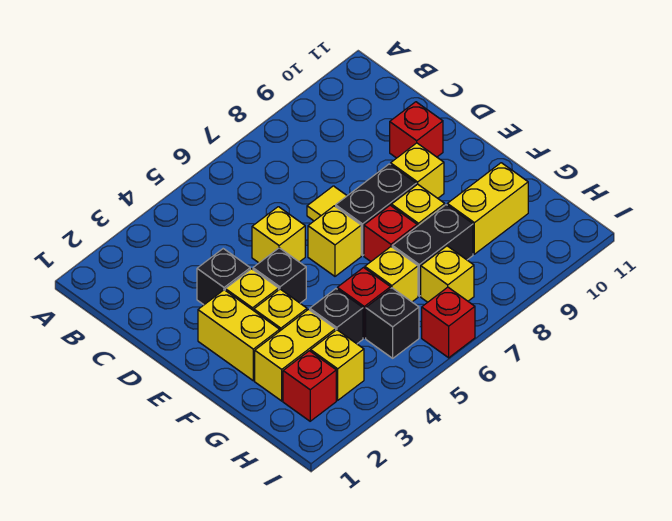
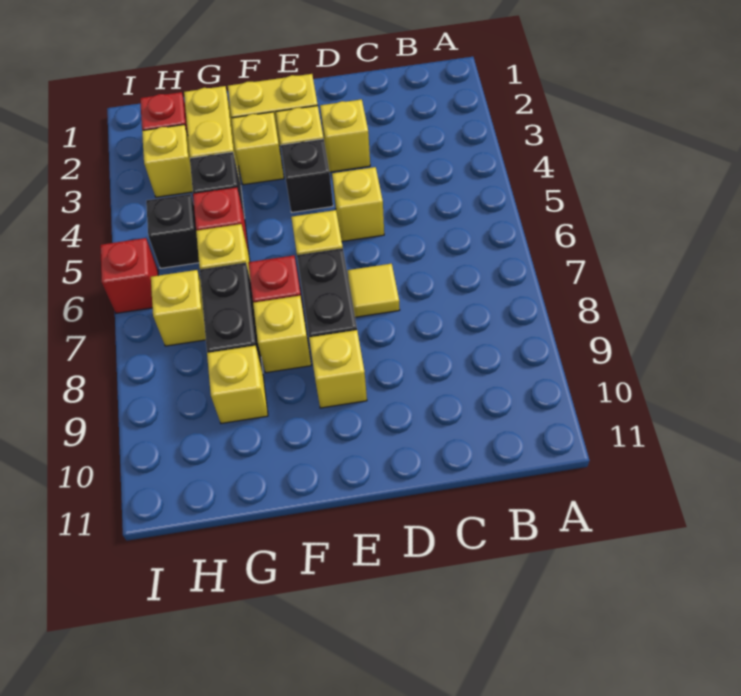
black brick D3 level 1 -> yellow brick D3 level 1
red brick D10 level 1 -> none
yellow brick G9:G10 level 1 -> yellow brick G9 level 1

